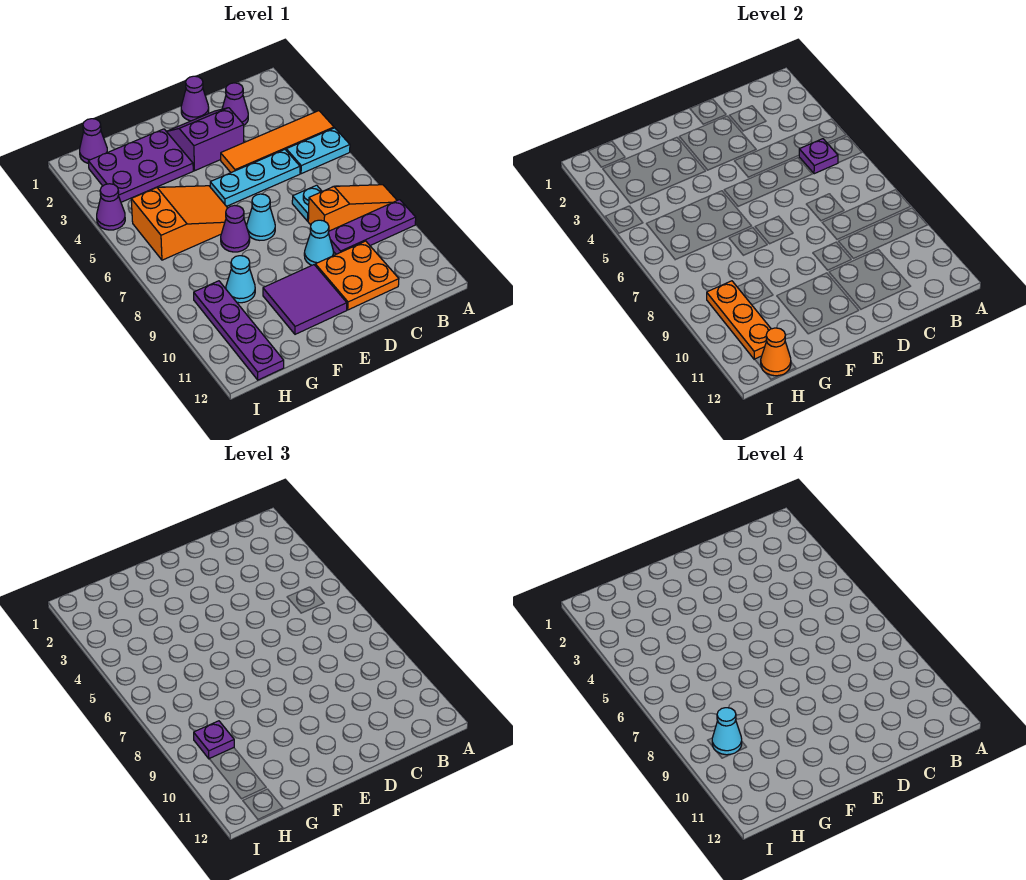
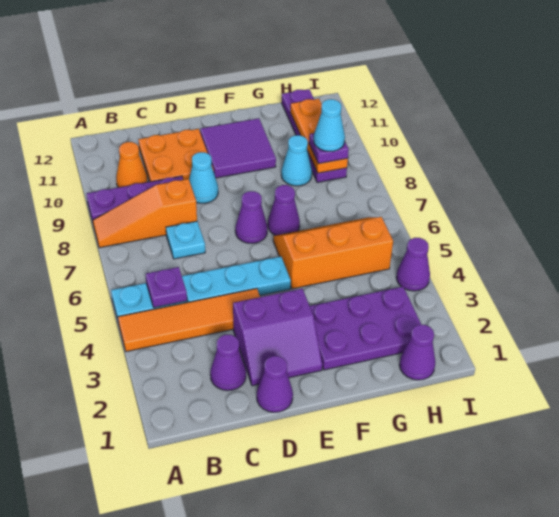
cyan cone E7 level 1 -> purple cone E7 level 1
orange slope F5:H6 level 1 top H -> orange slope F5:H6 level 1 top 5
orange cone H12 level 2 -> orange cone B10 level 1

